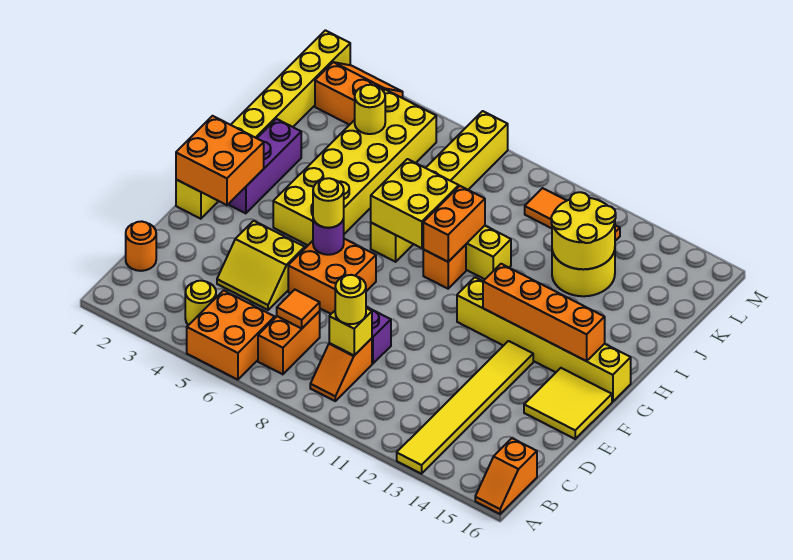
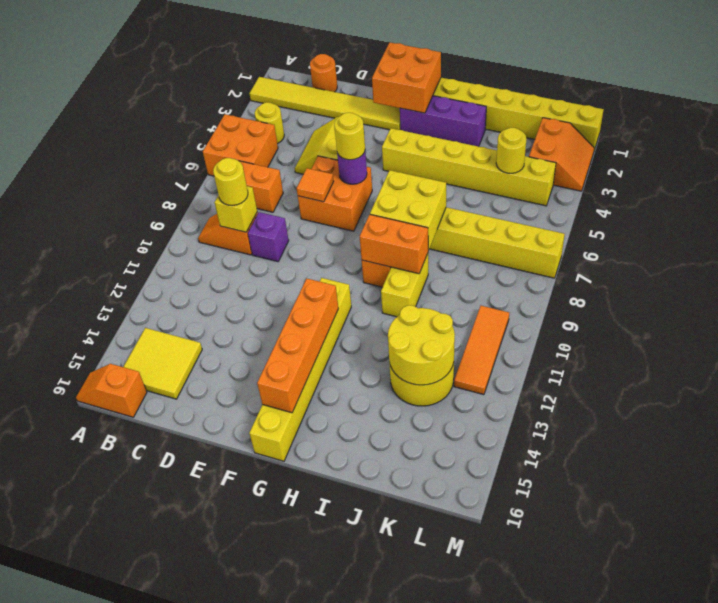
yellow tile A13:F13 level 1 -> yellow tile A2:F2 level 1
orange tile C7 level 2 -> orange tile E7 level 2
yellow tile E15:F16 level 1 -> yellow tile B14:C15 level 1
yellow brick G4:L5 level 1 -> yellow brick G4:L4 level 1

